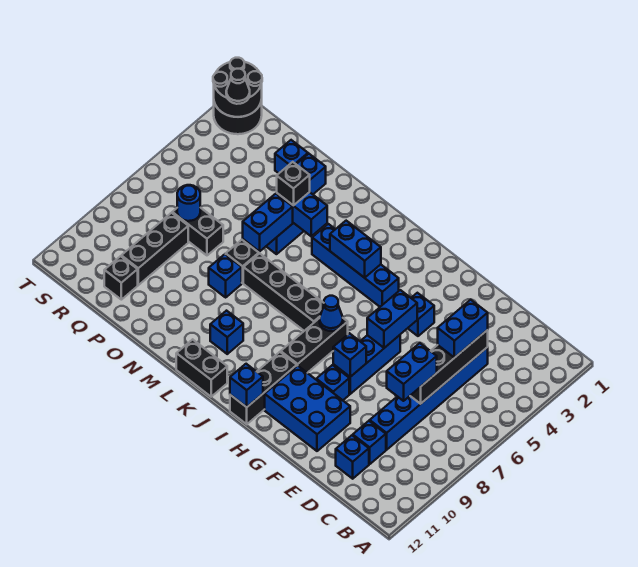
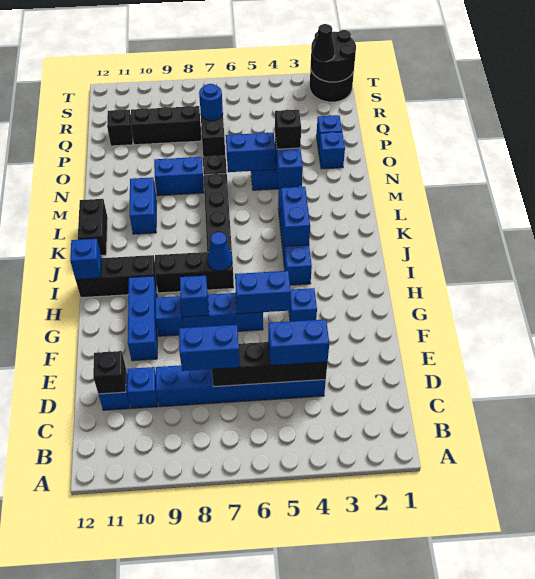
none -> black brick D11 level 2
blue brick F10:H11 level 1 -> blue brick F10:H10 level 1
blue brick L10 level 1 -> blue brick L10:M10 level 1
blue brick N8 level 1 -> blue brick N8:N9 level 1

